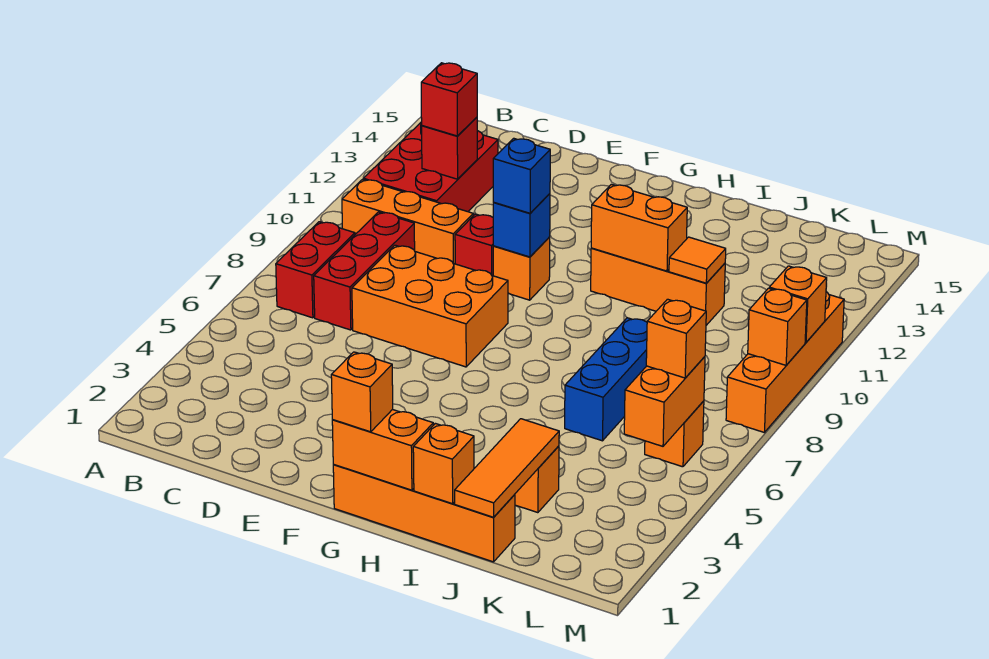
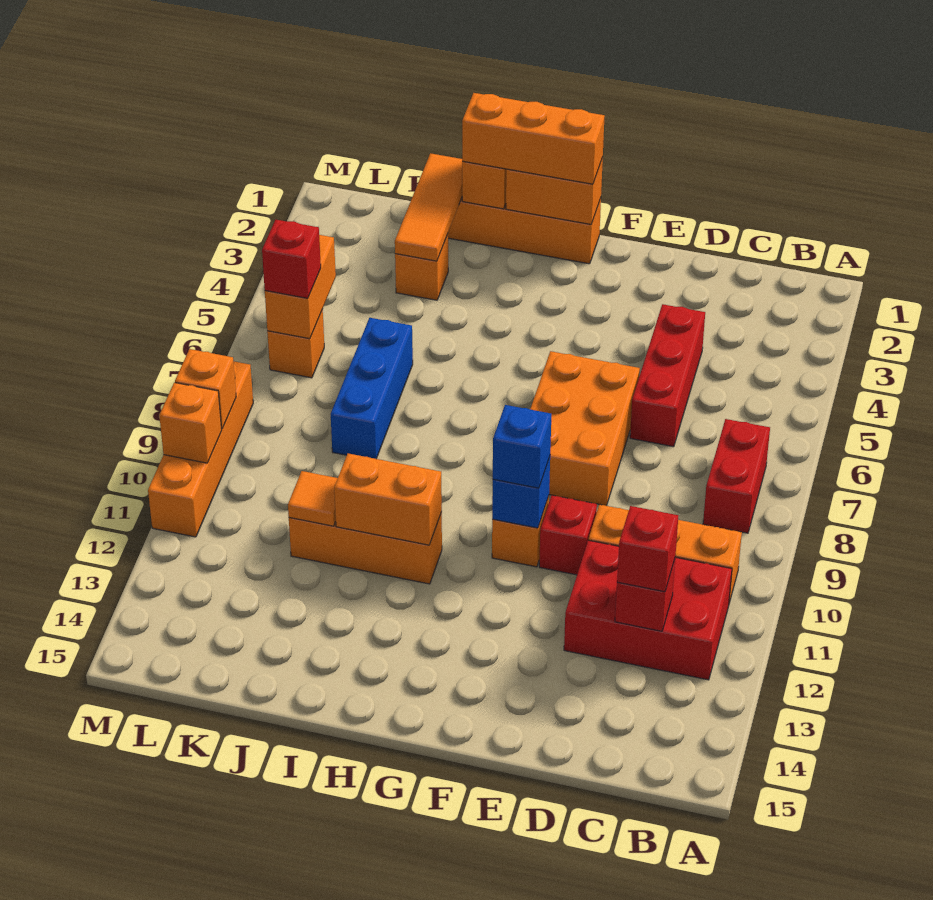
red brick B11:C13 level 1 -> red brick B11:D12 level 1
red brick C7:C9 level 1 -> red brick D4:D6 level 1
orange brick D7:F8 level 1 -> orange brick E6:F8 level 1
orange brick G1 level 3 -> orange brick G1:I1 level 3
orange brick L6 level 3 -> red brick L6 level 3

